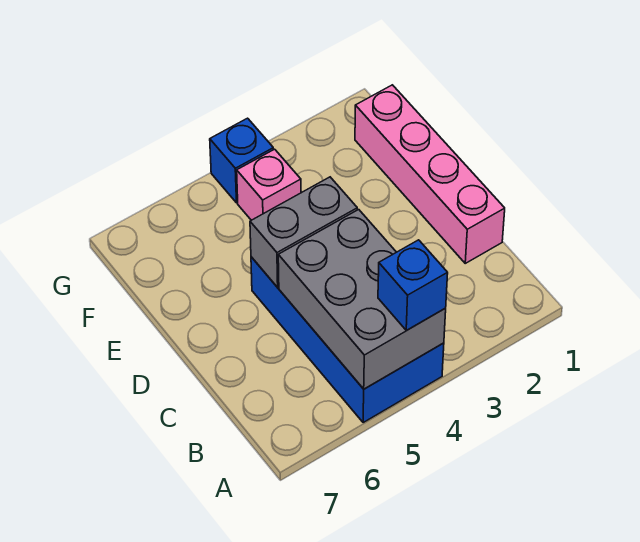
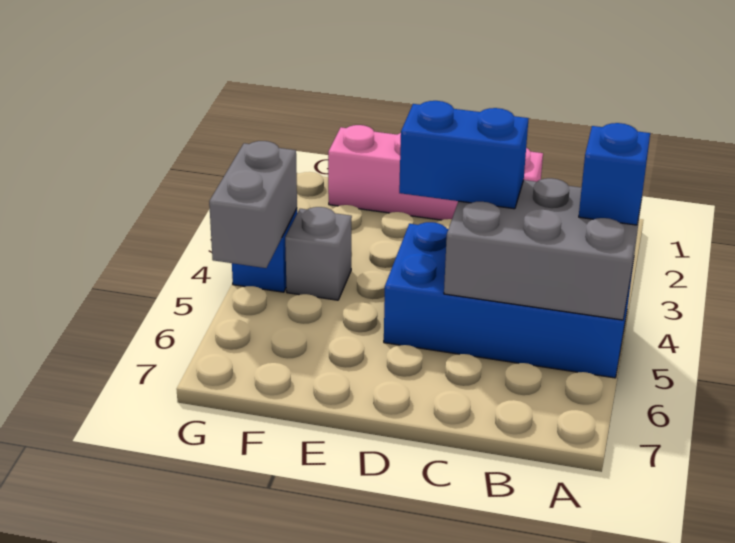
none -> blue brick C4:D4 level 3
grey brick D4:D5 level 2 -> grey brick G4:G5 level 2
pink brick F4 level 1 -> grey brick F4 level 1

